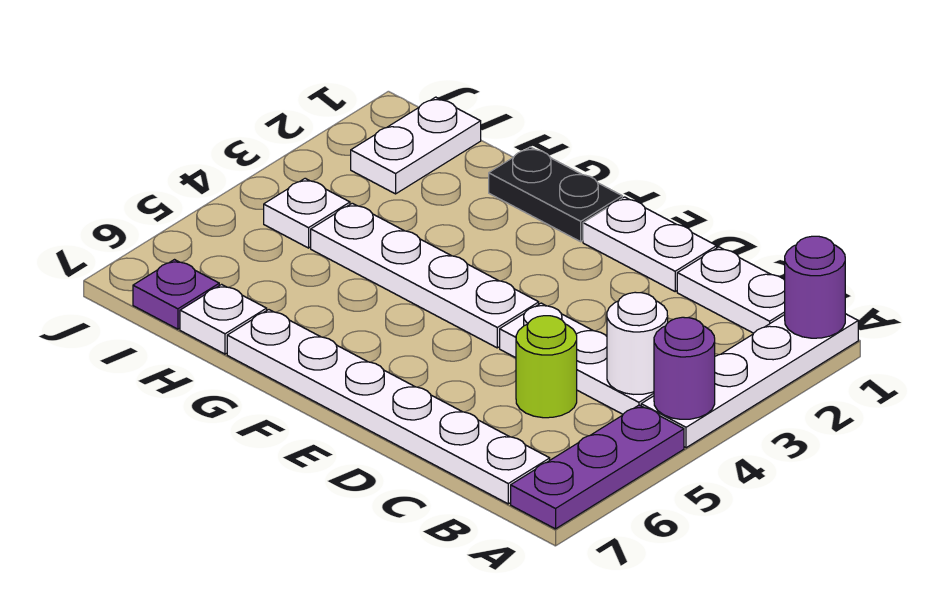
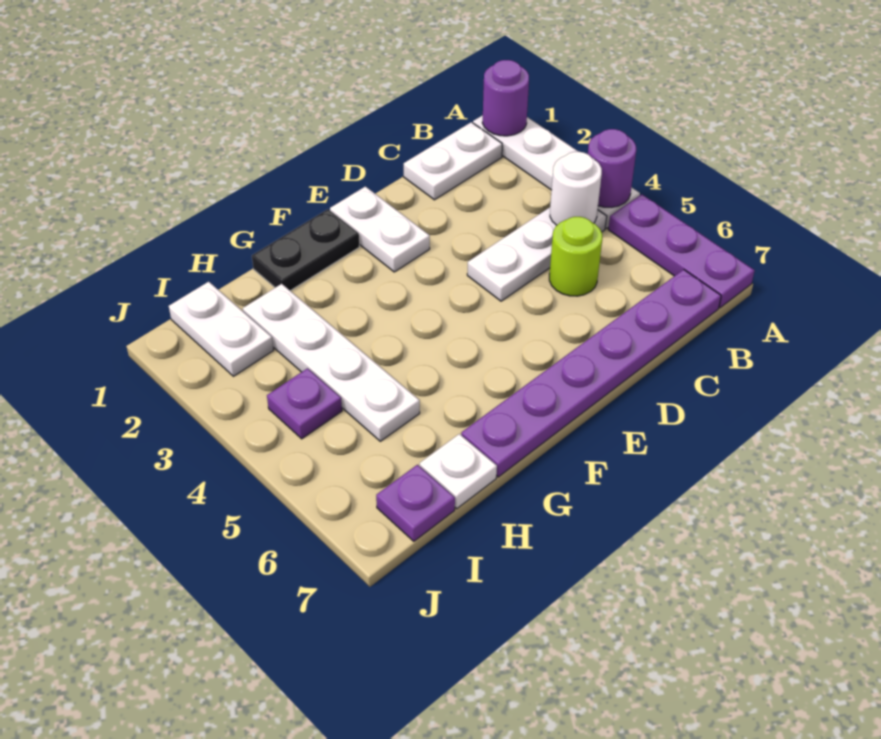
white plate B7:G7 level 1 -> purple plate B7:G7 level 1
white plate D1:E1 level 1 -> white plate E1:E2 level 1
white plate E4:H4 level 1 -> white plate H2:H5 level 1
white plate I4 level 1 -> purple plate I4 level 1

